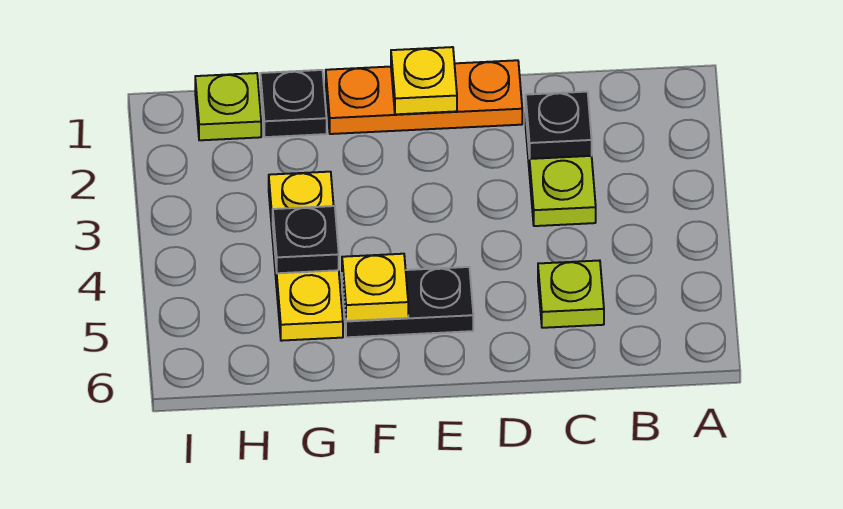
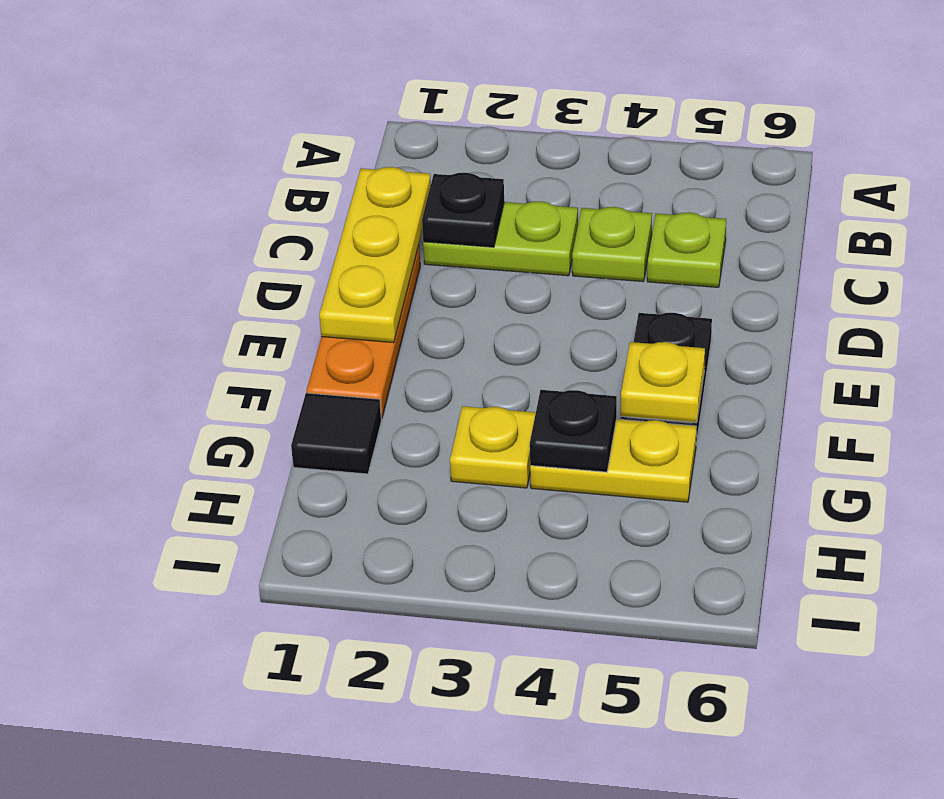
yellow plate E1 level 2 -> yellow plate C1:E1 level 2
black plate G1 level 1 -> black tile G1 level 1
lime plate H1 level 1 -> lime plate C4 level 1

